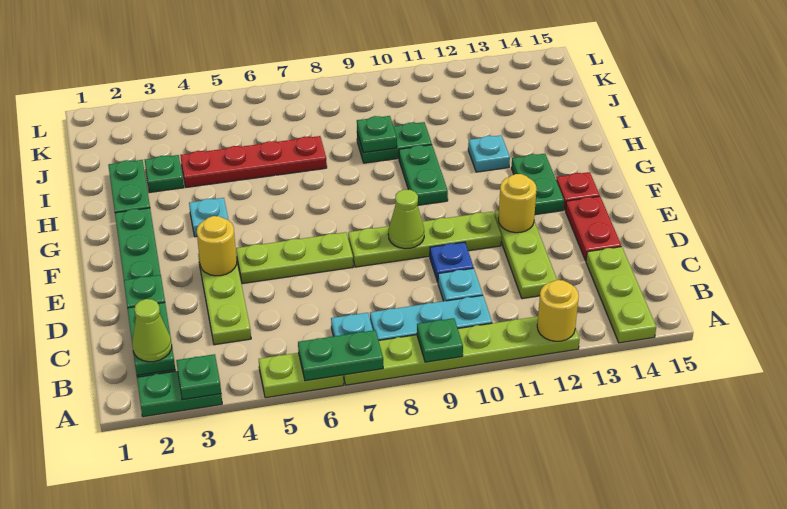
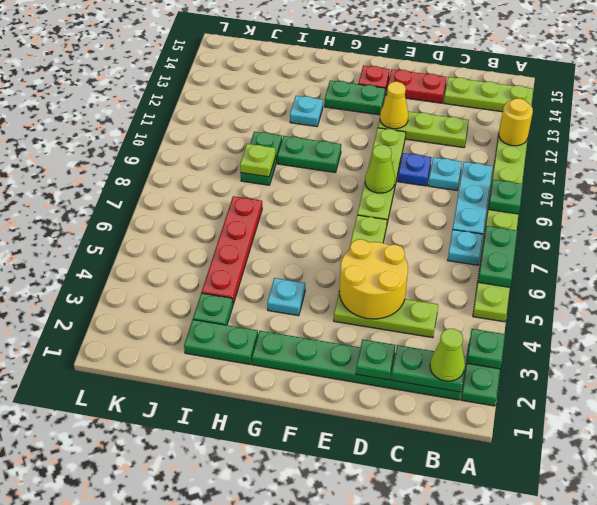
yellow round brick E4 level 2 -> yellow round brick D4:E5 level 2
yellow round brick E12 level 2 -> yellow cone E12 level 2
green plate I9 level 2 -> lime plate I9 level 2

